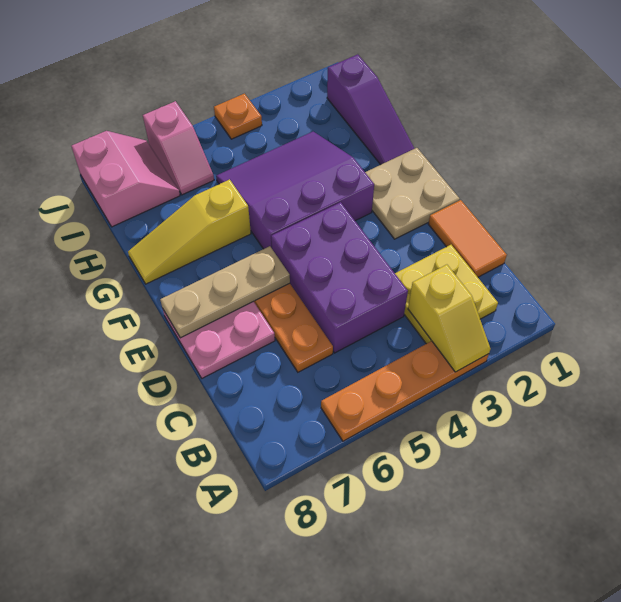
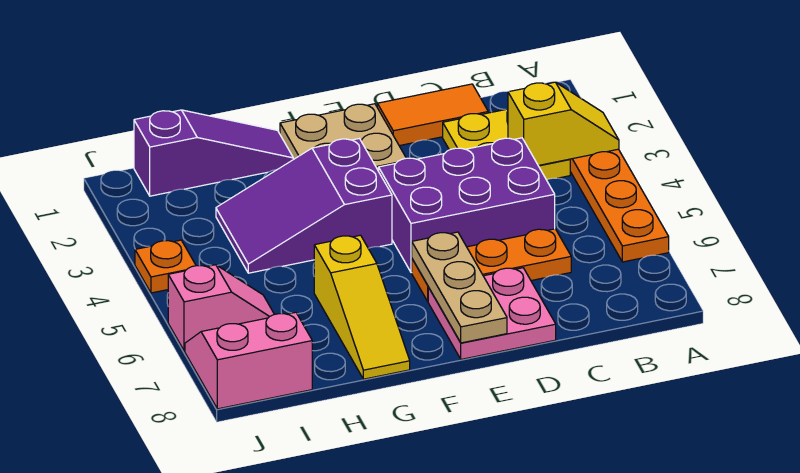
purple slope F3:H5 level 1 top F -> purple slope F3:H4 level 1 top F

